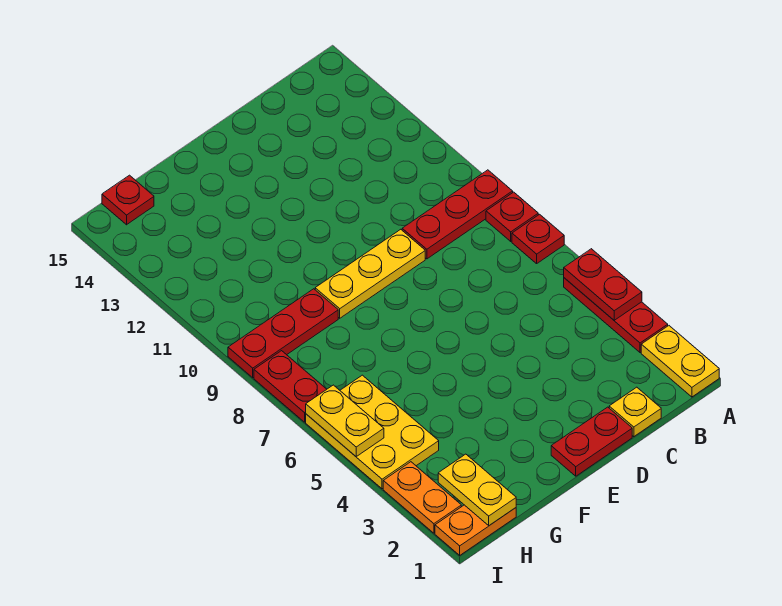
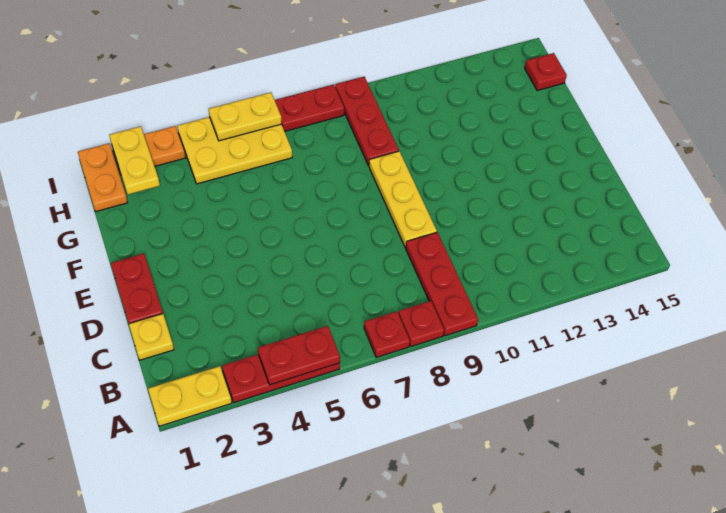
yellow plate H1:H2 level 2 -> yellow plate H2:I2 level 2

